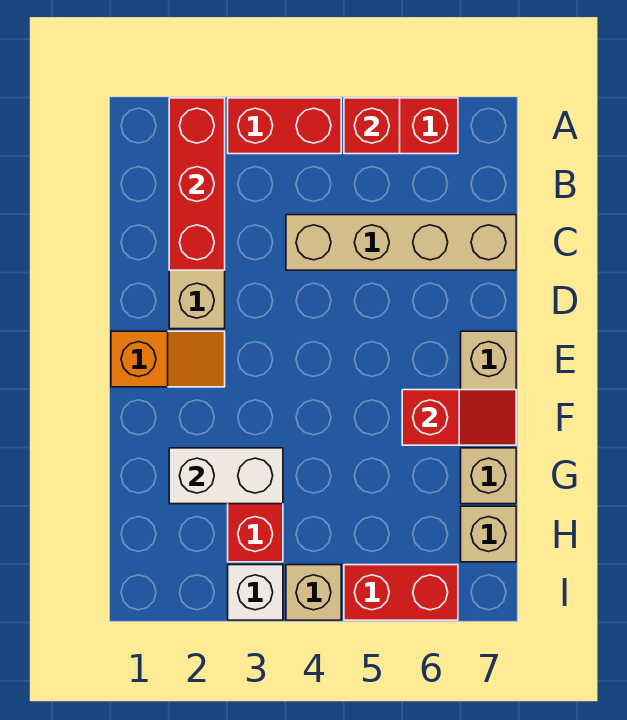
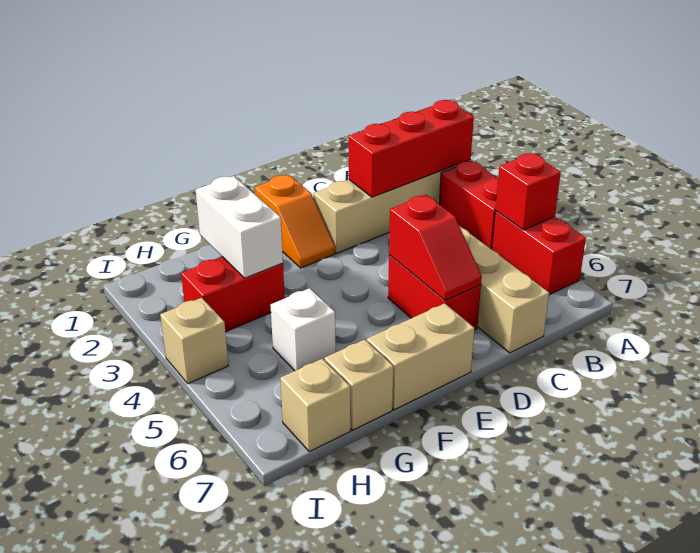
red slope F6:F7 level 2 top 6 -> red slope D5:D6 level 2 top 5
white brick I3 level 1 -> white brick G5 level 1
red brick I5:I6 level 1 -> red brick D5:D6 level 1

